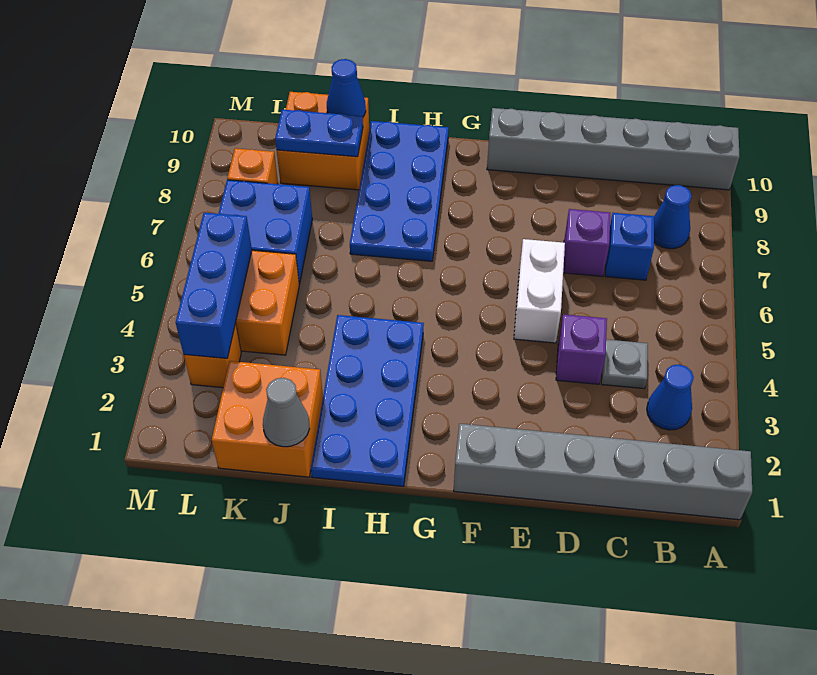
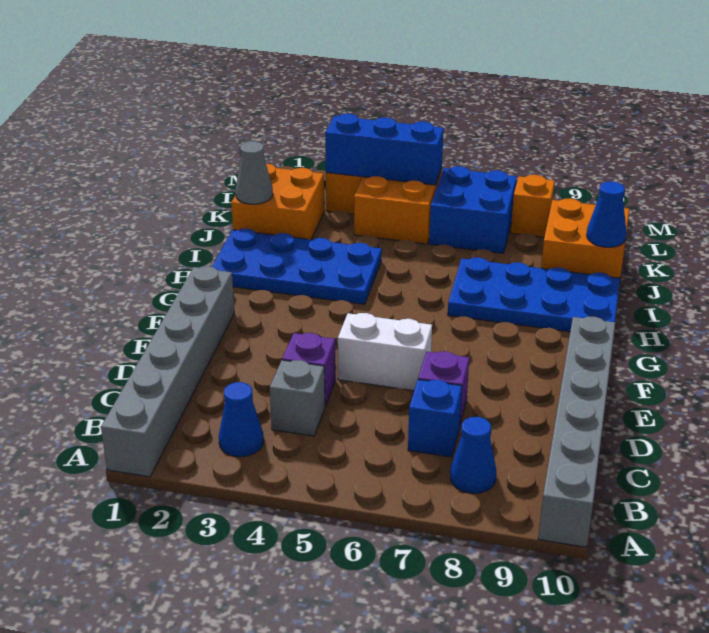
grey plate C4 level 1 -> grey brick C4 level 1
blue plate J9:K9 level 2 -> none

